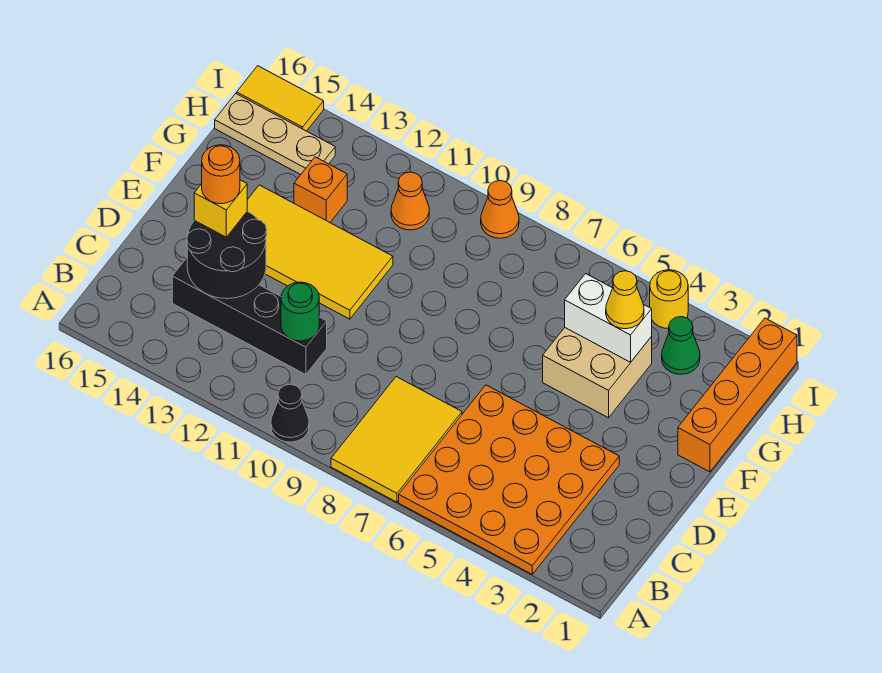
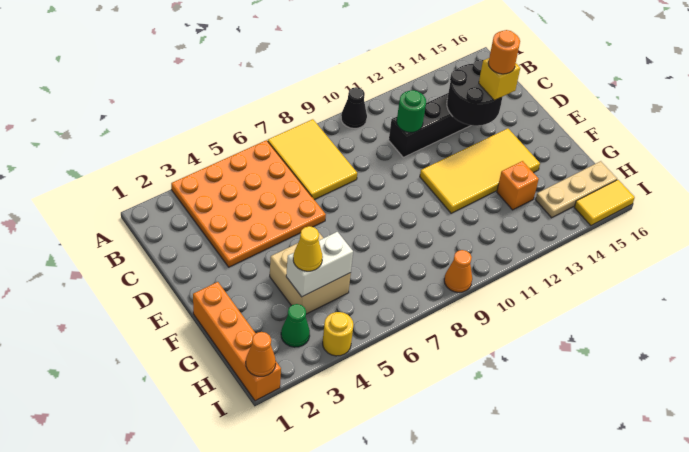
orange cone H11 level 1 -> orange cone I1 level 2

